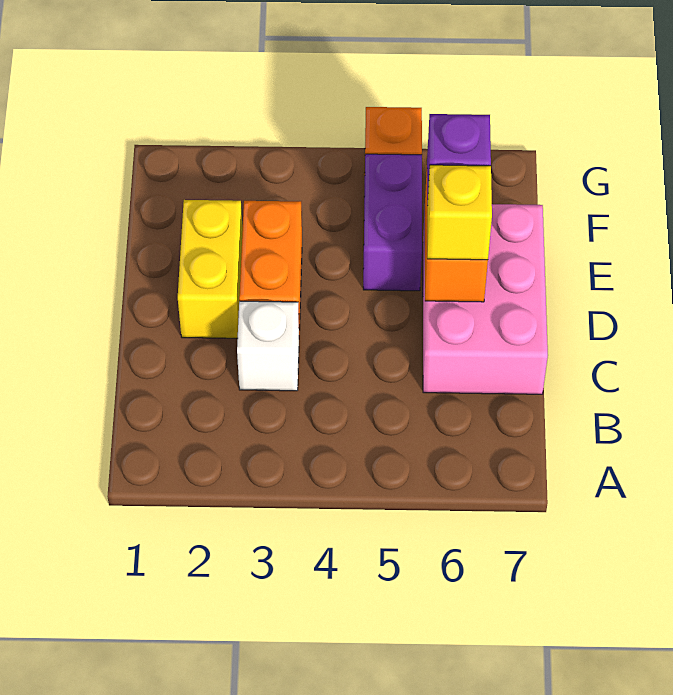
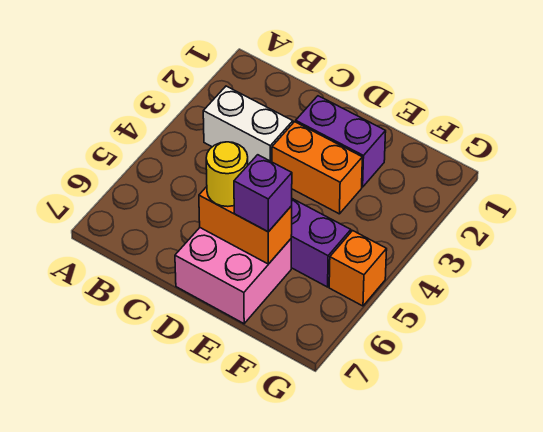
white brick C3 level 1 -> white brick B3:C3 level 1
pink brick C6:E7 level 1 -> pink brick D6:E7 level 1
yellow brick D2:E2 level 1 -> purple brick D2:E2 level 1
yellow brick D6 level 3 -> yellow round brick D6 level 3

